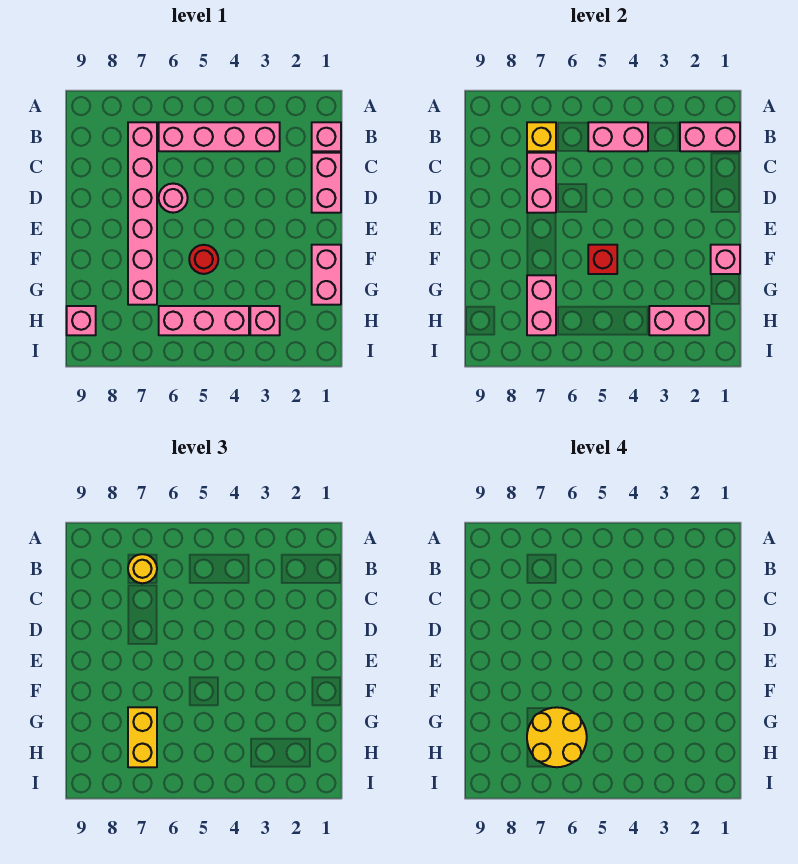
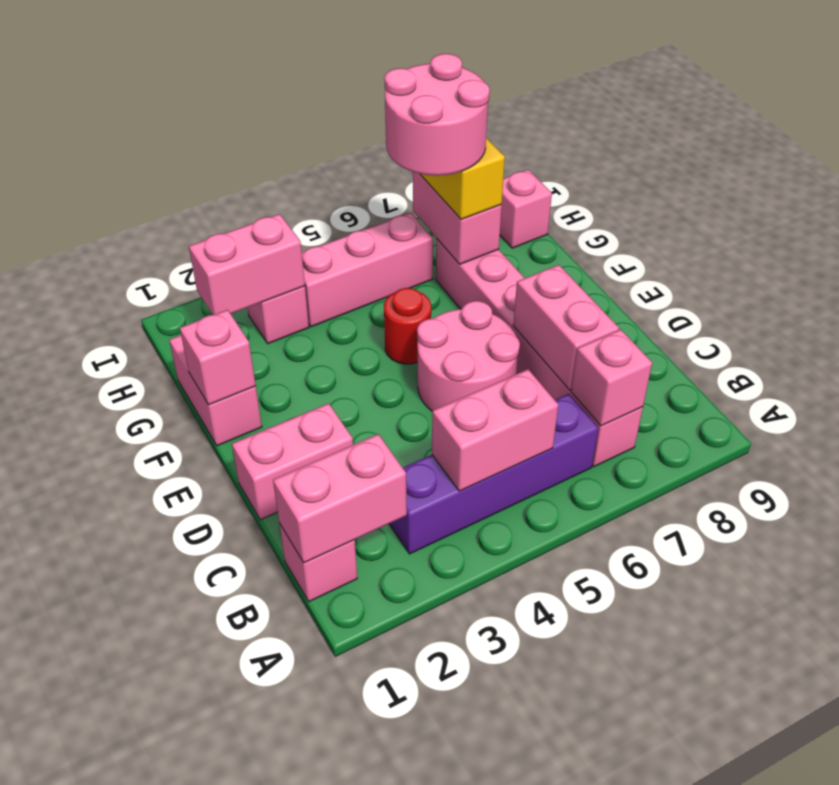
pink brick B3:B6 level 1 -> purple brick B3:B6 level 1
yellow brick B7 level 2 -> pink brick B7 level 2
yellow round brick B7 level 3 -> none
pink brick C1:D1 level 1 -> pink brick D1:D2 level 1
pink round brick D6 level 1 -> pink round brick D5:E6 level 1
red brick F5 level 2 -> none
yellow round brick G6:H7 level 4 -> pink round brick G6:H7 level 4

